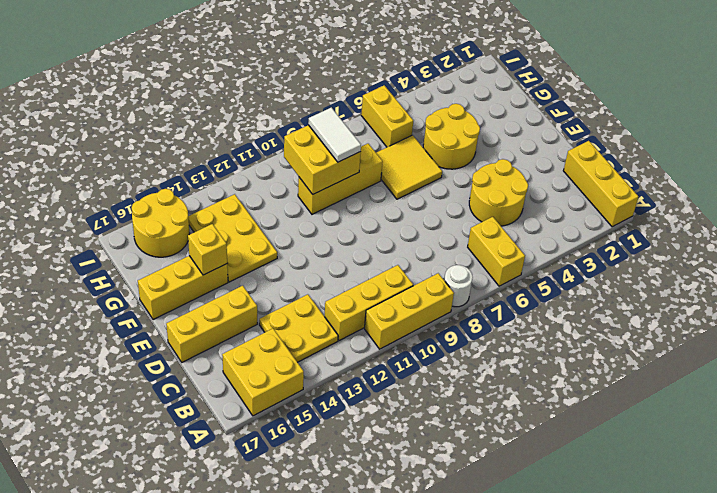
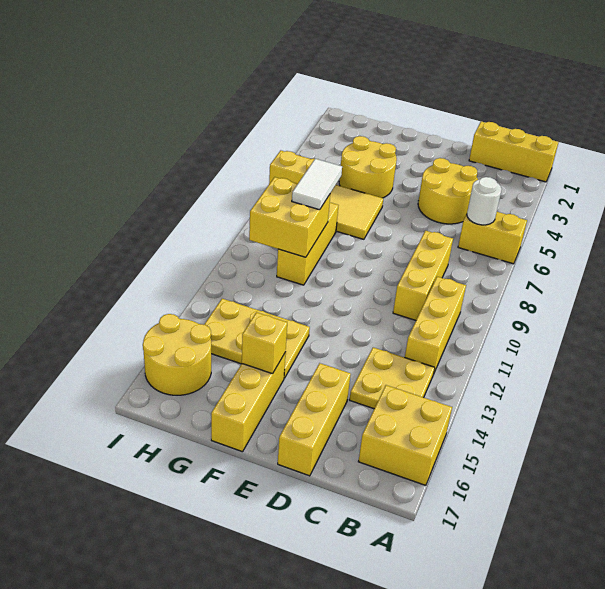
white round brick A8 level 1 -> white round brick B6 level 2
yellow brick A9:A11 level 1 -> yellow brick C8:C10 level 1
white tile G9:H9 level 3 -> white tile G8:G9 level 3

